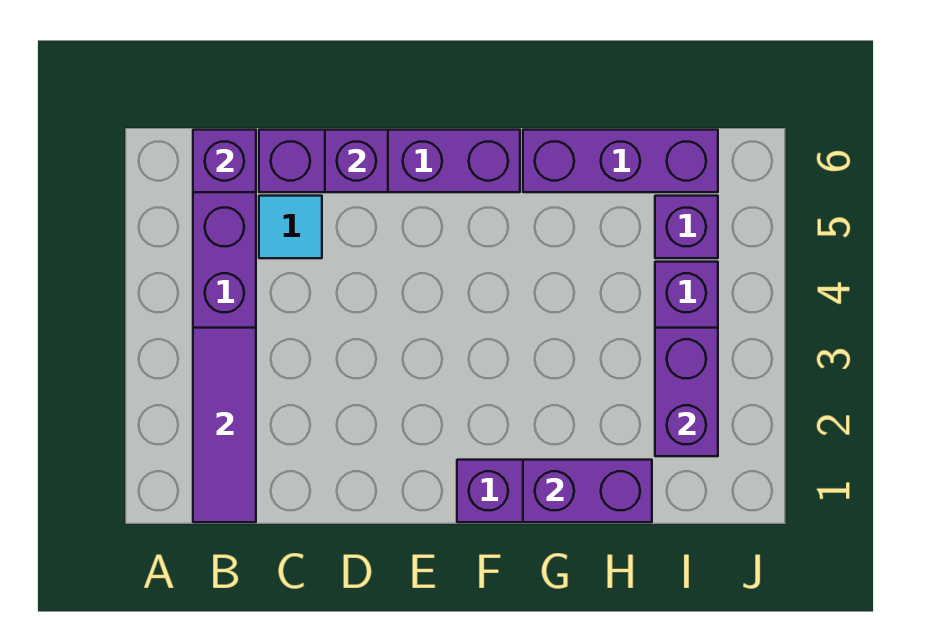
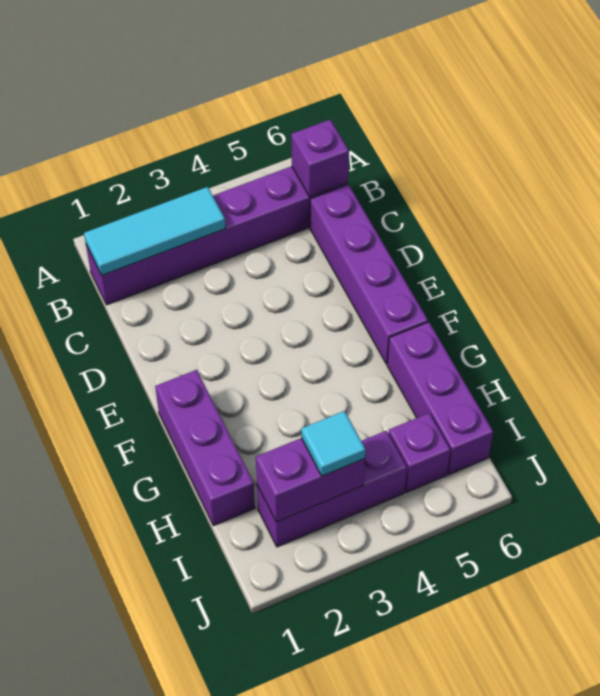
purple tile B1:B3 level 2 -> cyan tile B1:B3 level 2
cyan tile C5 level 1 -> cyan tile I3 level 3
purple brick D6 level 2 -> none
purple brick G1:H1 level 2 -> none

